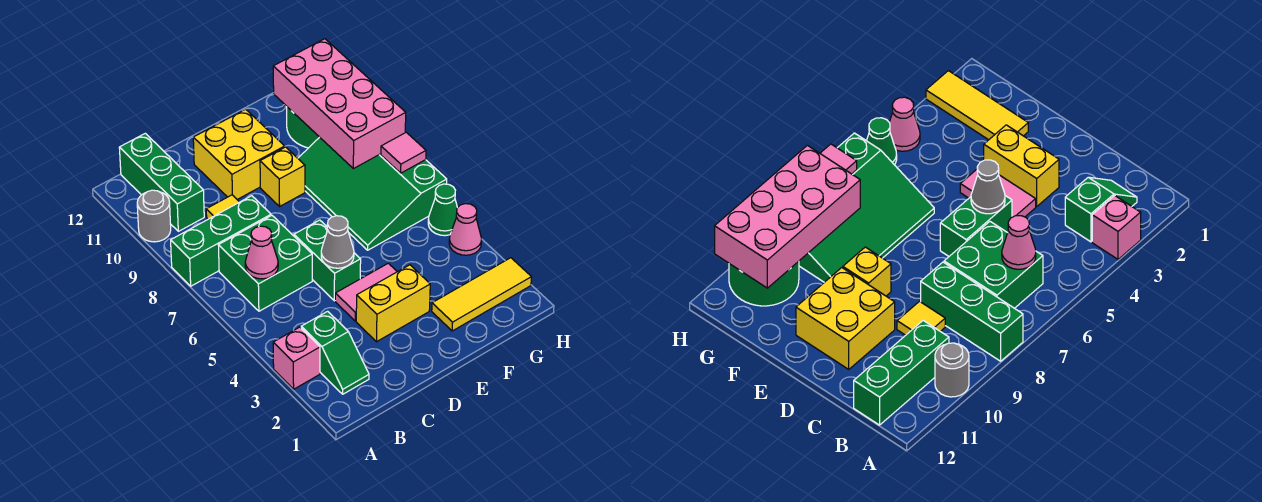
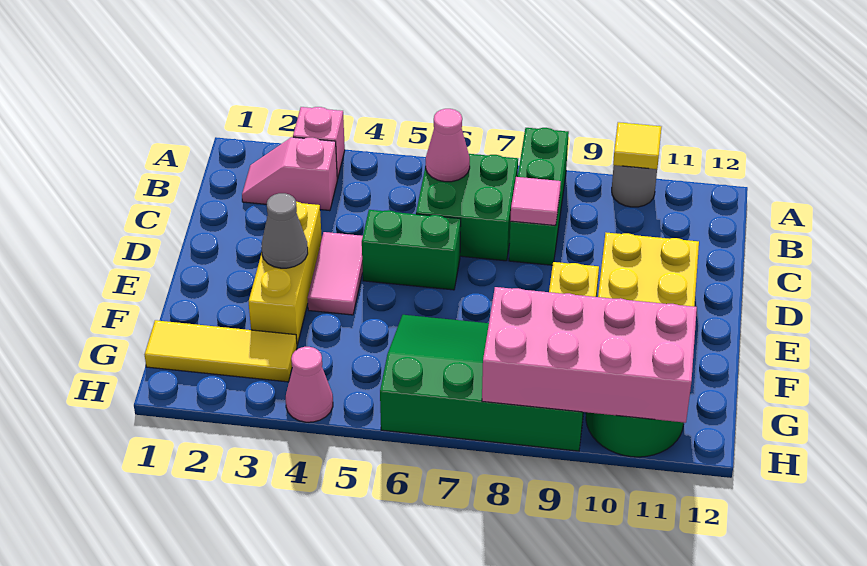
green slope B2:B3 level 1 top 3 -> pink slope B2:B3 level 1 top 3
green brick B10:B12 level 1 -> none
yellow tile C9 level 1 -> yellow tile A10 level 2
yellow brick D3:E3 level 1 -> yellow brick D3:F3 level 1
grey cone D5 level 2 -> grey cone E3 level 2
yellow tile F2:H2 level 1 -> yellow tile G1:G3 level 1
green cone H5 level 1 -> none
pink tile H7 level 2 -> pink tile C8 level 2

